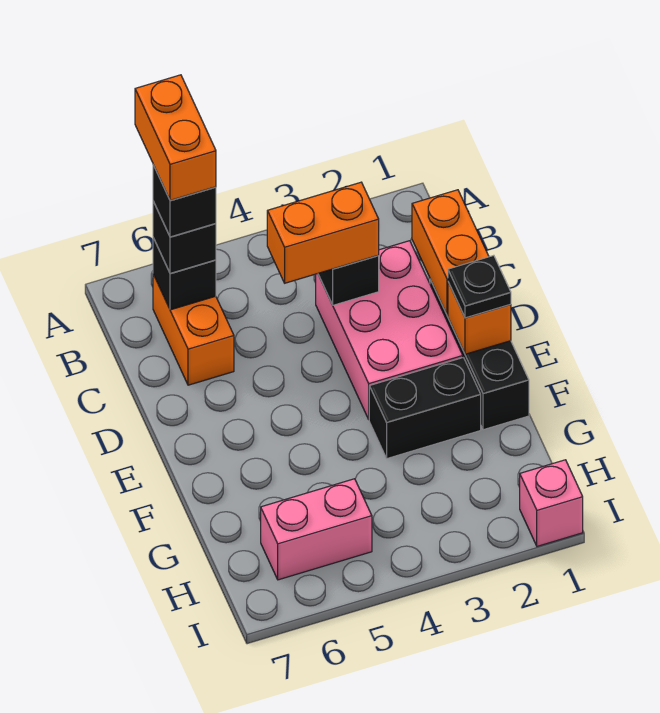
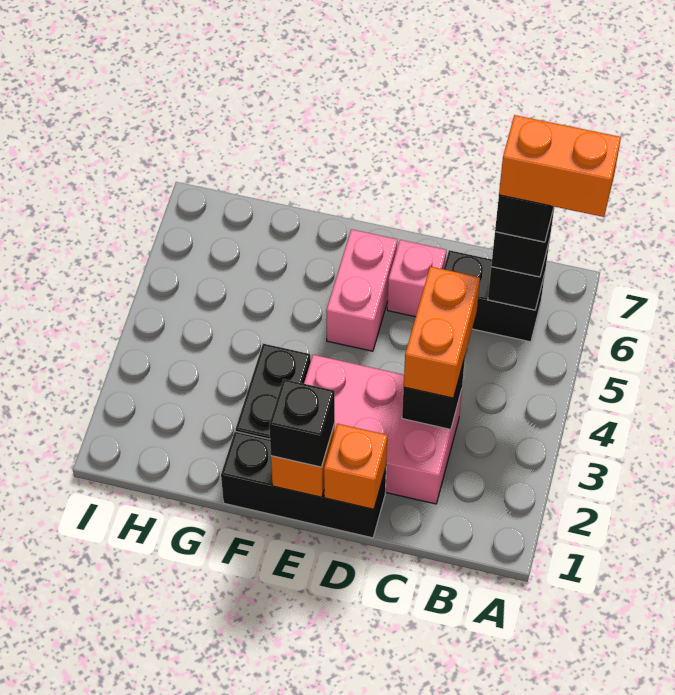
orange brick B6:C6 level 1 -> black brick B6:C6 level 1
orange brick C1:D1 level 2 -> orange brick D1 level 2
black plate E1 level 3 -> black brick E1 level 3
pink brick H5:H6 level 1 -> pink brick E5:E6 level 1
pink brick I1 level 1 -> pink brick D6 level 1

